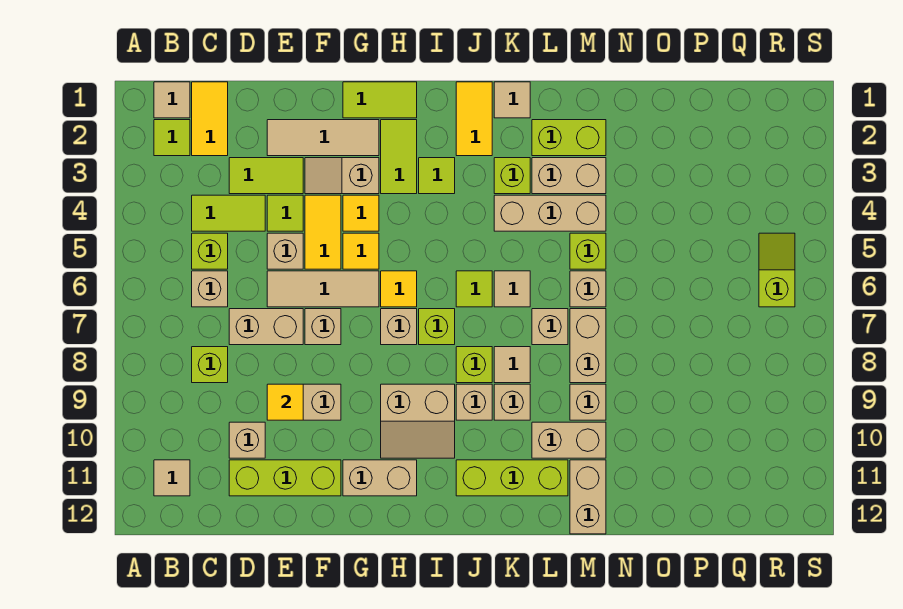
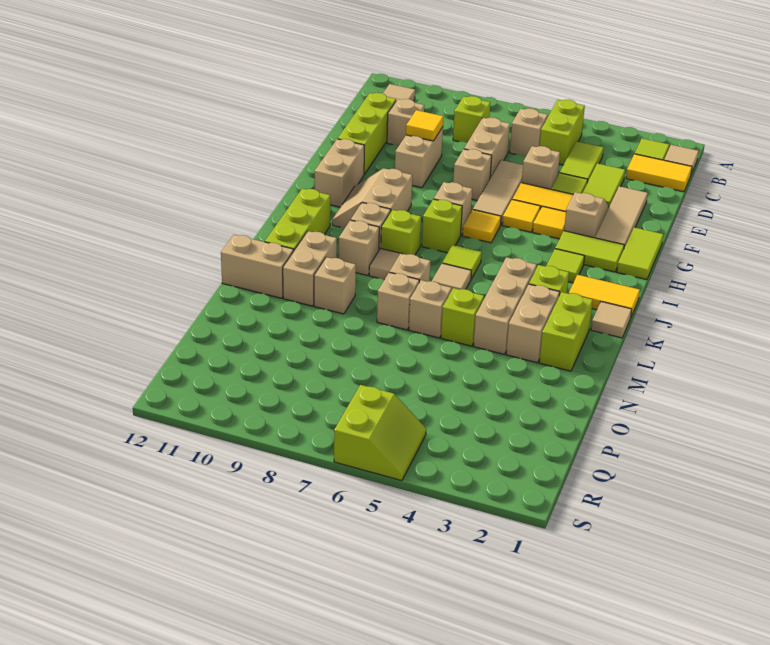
lime brick C5 level 1 -> lime brick B5:C5 level 1
tan brick M7:M8 level 1 -> tan brick M7 level 1
lime slope R5:R6 level 1 top 6 -> lime slope R5:S6 level 1 top 6

